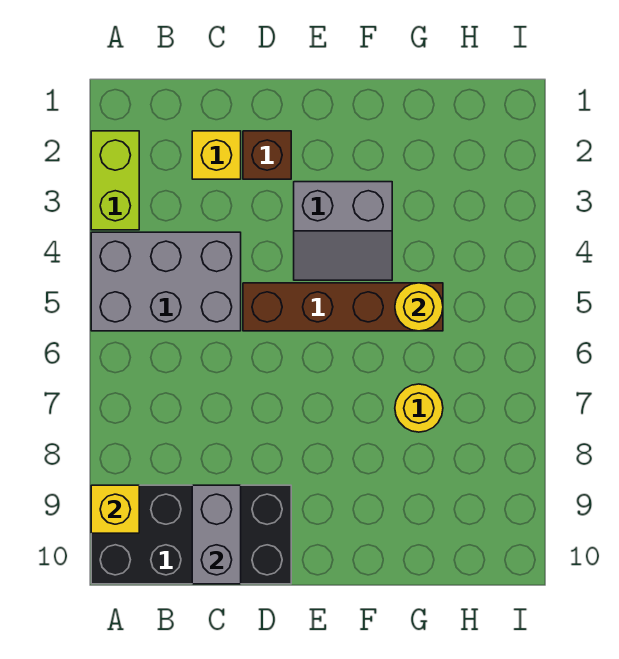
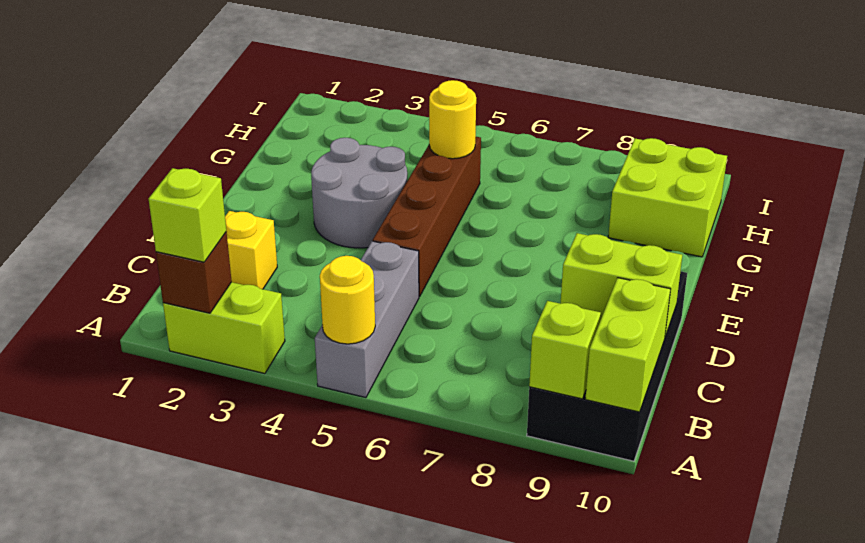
none -> lime brick A2 level 3
grey brick A4:C5 level 1 -> grey brick A5:C5 level 1
yellow brick A9 level 2 -> lime brick A9 level 2
none -> lime brick A10:B10 level 2
grey brick C9:C10 level 2 -> lime brick C9:C10 level 2
brown brick D2 level 1 -> brown brick A2 level 2
grey slope E3:F4 level 1 top 3 -> grey round brick E3:F4 level 1
yellow round brick G7 level 1 -> yellow round brick A5 level 2
none -> lime brick G9:H10 level 1

